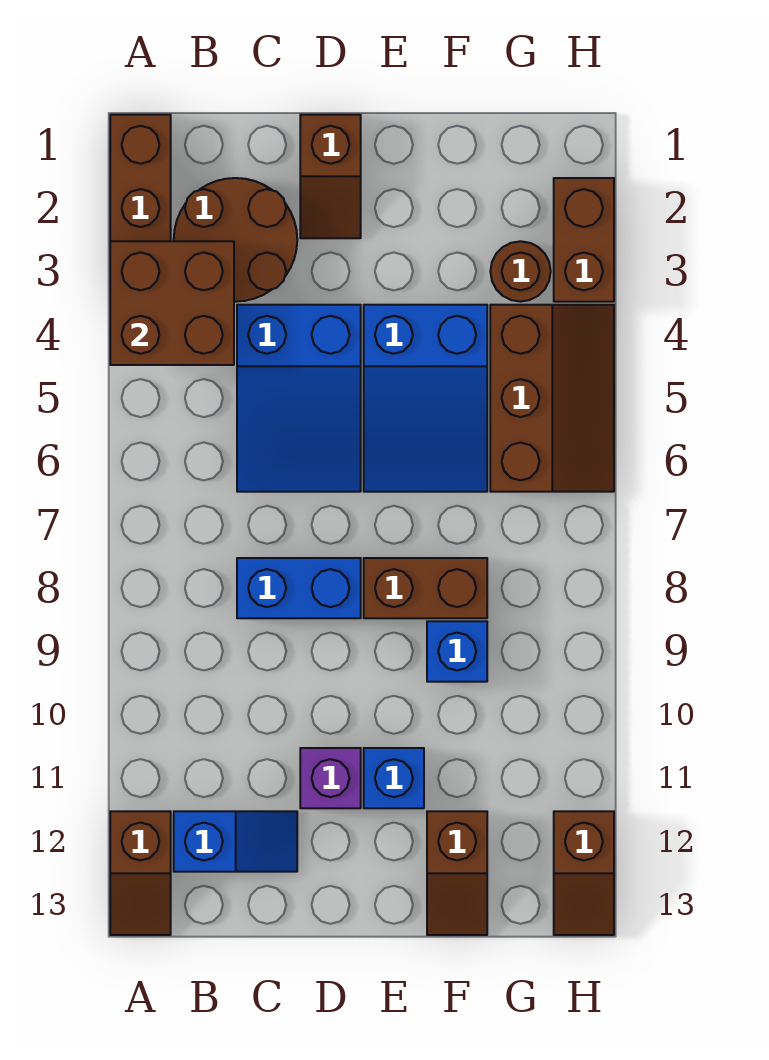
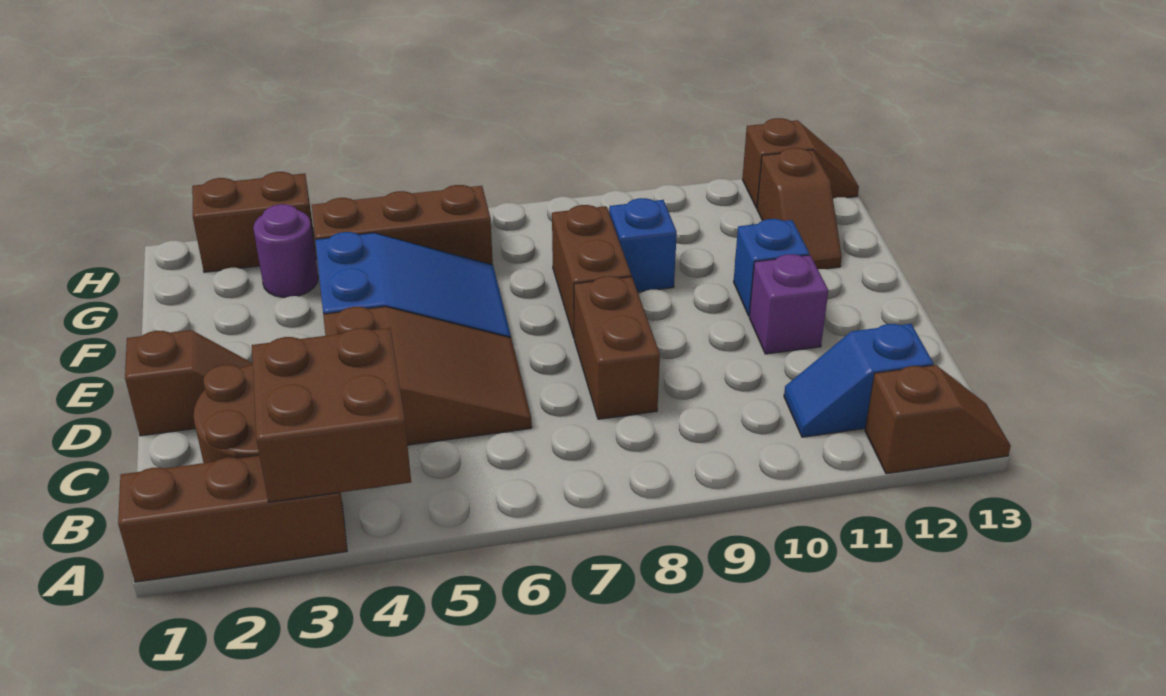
blue slope B12:C12 level 1 top B -> blue slope B11:B12 level 1 top 12
blue slope C4:D6 level 1 top 4 -> brown slope C4:D6 level 1 top 4
blue brick C8:D8 level 1 -> brown brick C8:D8 level 1
brown slope F12:F13 level 1 top 12 -> brown slope F12:G12 level 1 top G
brown round brick G3 level 1 -> purple round brick G3 level 1

